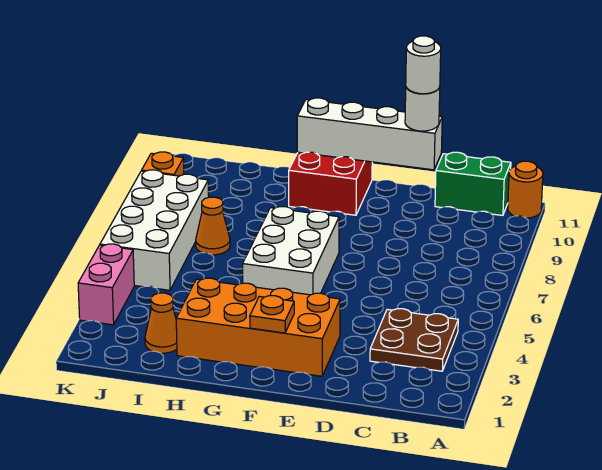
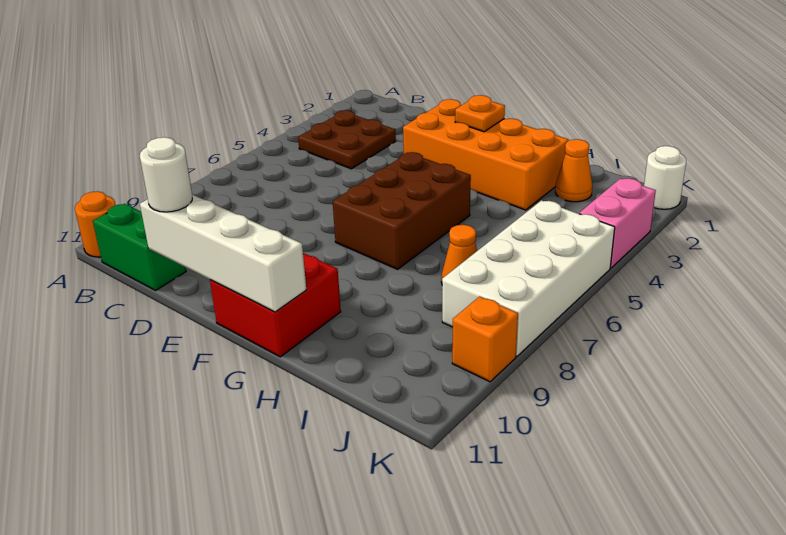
white round brick D11 level 4 -> white round brick K1 level 1
white brick F5:G7 level 1 -> brown brick F5:G7 level 1

